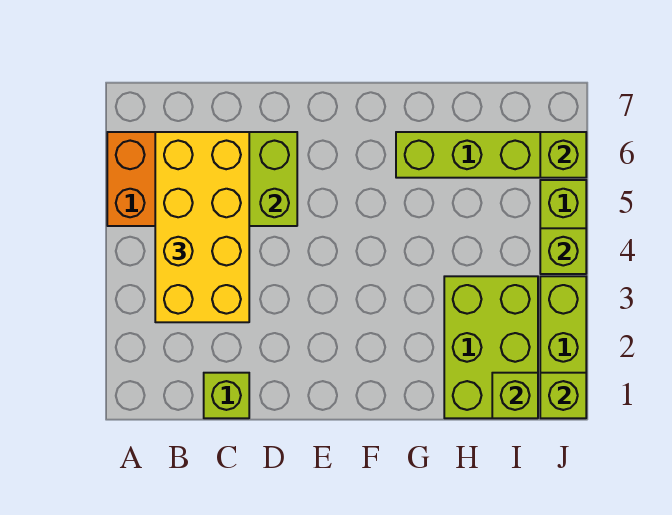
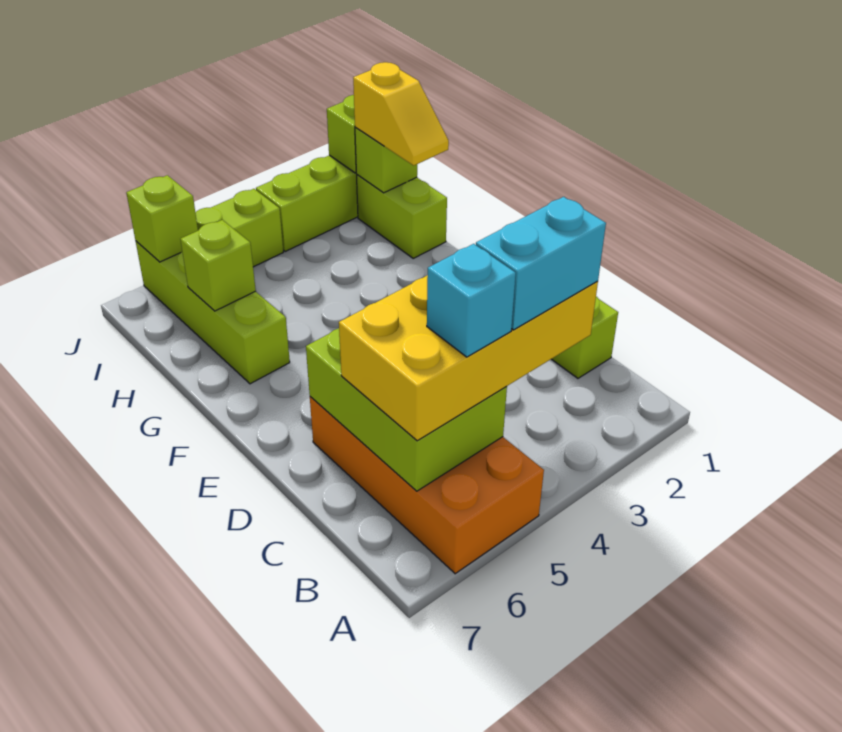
none -> cyan brick B3:B4 level 4
none -> cyan brick B5 level 4
lime brick H1:I3 level 1 -> lime brick H1:I1 level 1
none -> yellow slope H1:I1 level 3 top I
lime brick J4 level 2 -> lime brick H6 level 2

